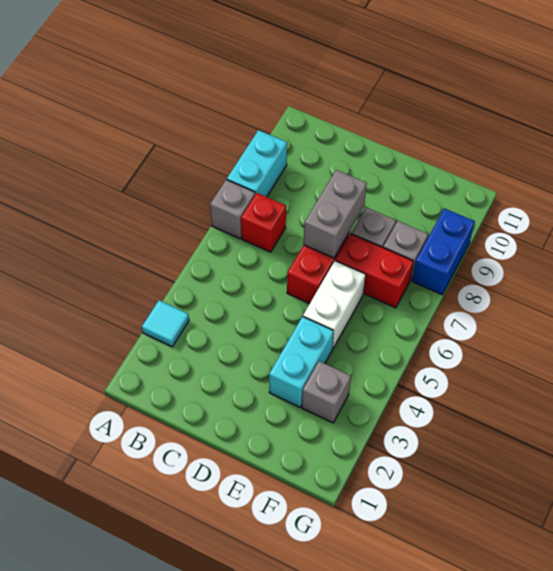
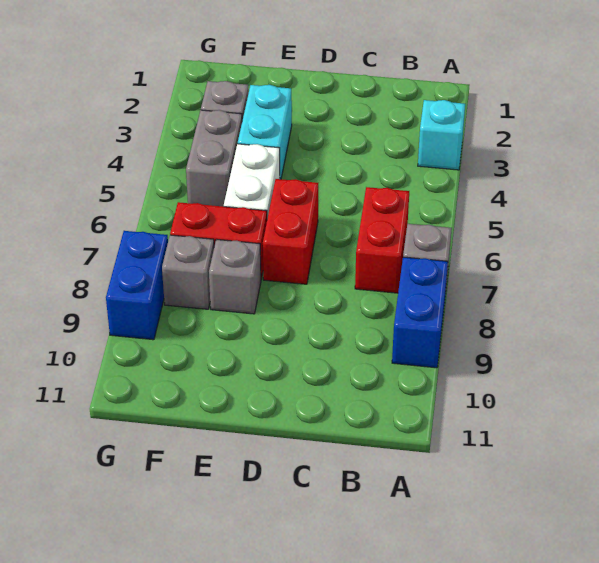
cyan tile A3 level 1 -> cyan brick A3 level 1
cyan brick A8:A9 level 1 -> blue brick A8:A9 level 1
red brick B7 level 1 -> red brick B6:B7 level 1
grey brick D7:D8 level 2 -> grey brick F4:F5 level 1

